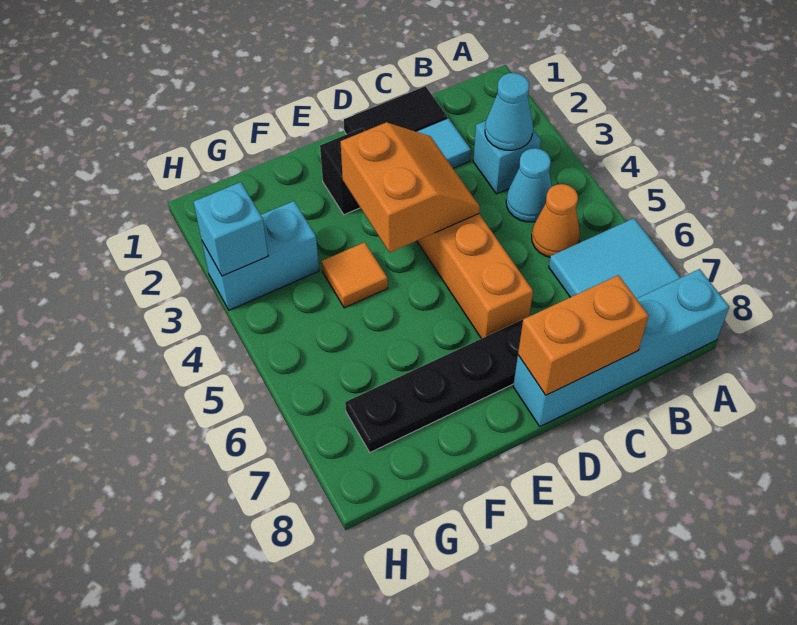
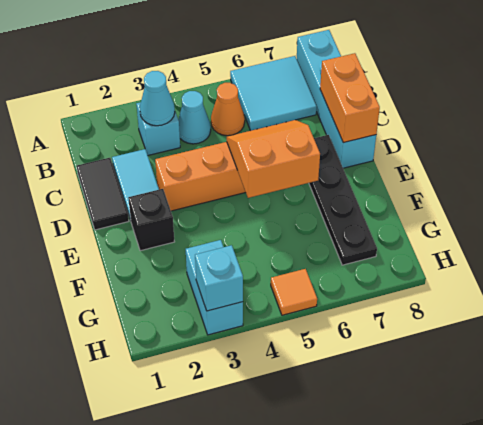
orange slope D3:E4 level 2 top E -> orange slope D5:E6 level 2 top E
orange tile F4 level 1 -> orange tile H5 level 1

